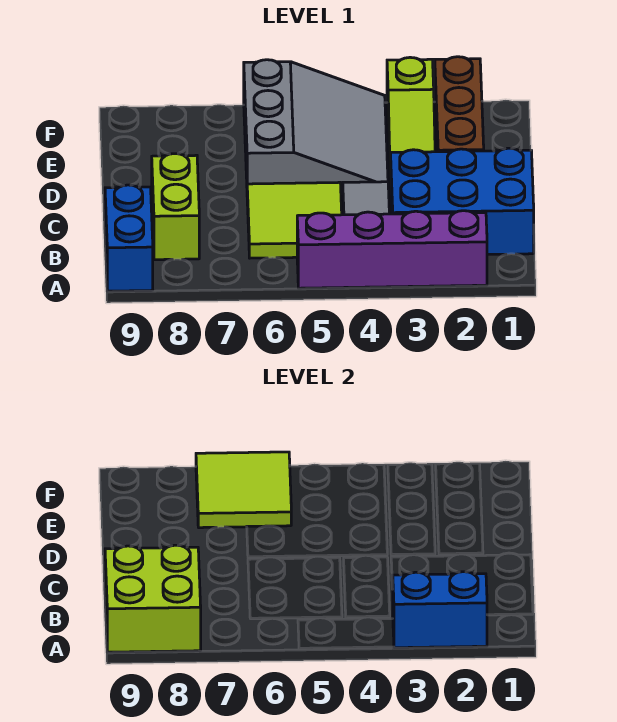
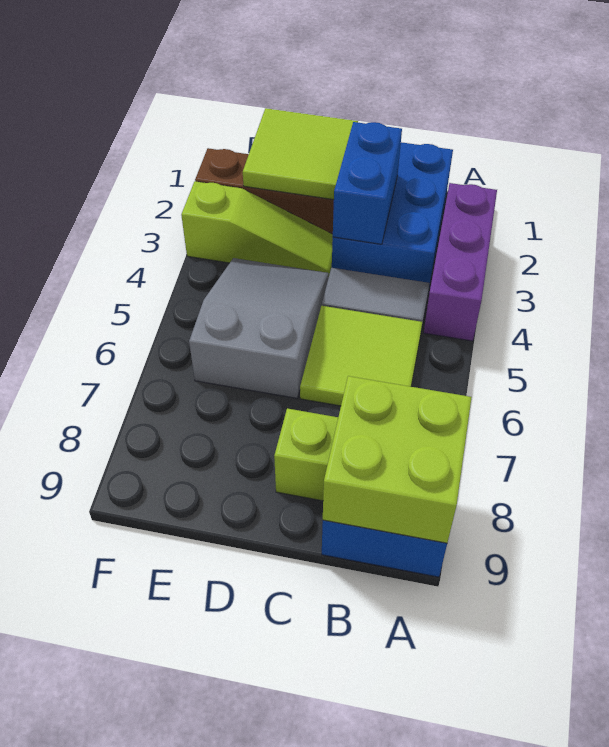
purple brick A2:A5 level 1 -> purple brick A2:A4 level 1
blue brick A2:A3 level 2 -> blue brick C2:C3 level 2
grey slope D4:F6 level 1 top 6 -> grey slope D4:E6 level 1 top 6
lime tile E6:F7 level 2 -> lime tile D1:E2 level 2

